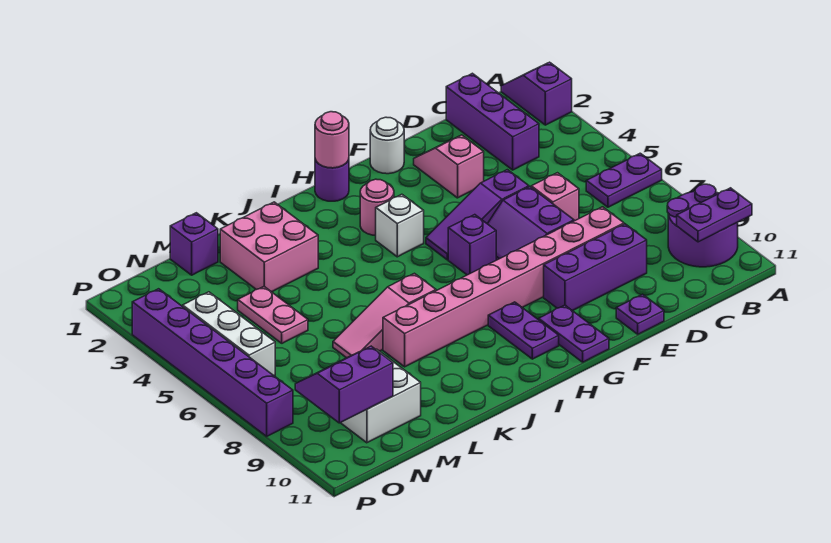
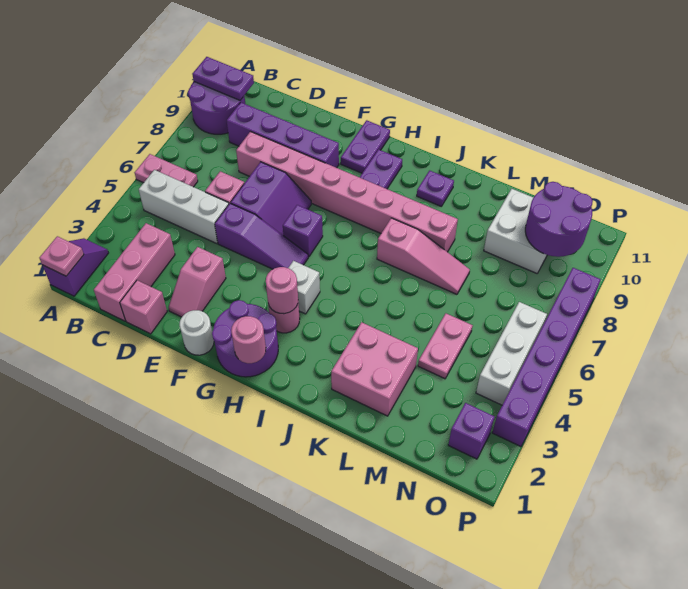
purple slope A1:A2 level 1 top 2 -> purple slope A1:A2 level 1 top 1
none -> pink plate A1 level 2
purple plate A6:B6 level 1 -> pink plate A6:B6 level 1
none -> white brick B5:D5 level 1
purple brick C1:C3 level 1 -> pink brick C1:C3 level 1
none -> pink brick D1 level 1
purple brick D9:F9 level 1 -> purple brick C9:F9 level 1
purple plate E11 level 1 -> purple plate J10 level 1
purple round brick H1 level 1 -> purple round brick G1:H2 level 1
none -> pink round brick H3 level 2
purple brick M1 level 1 -> purple brick O2 level 1
purple slope N9:O10 level 2 top 10 -> purple round brick N9:O10 level 2

